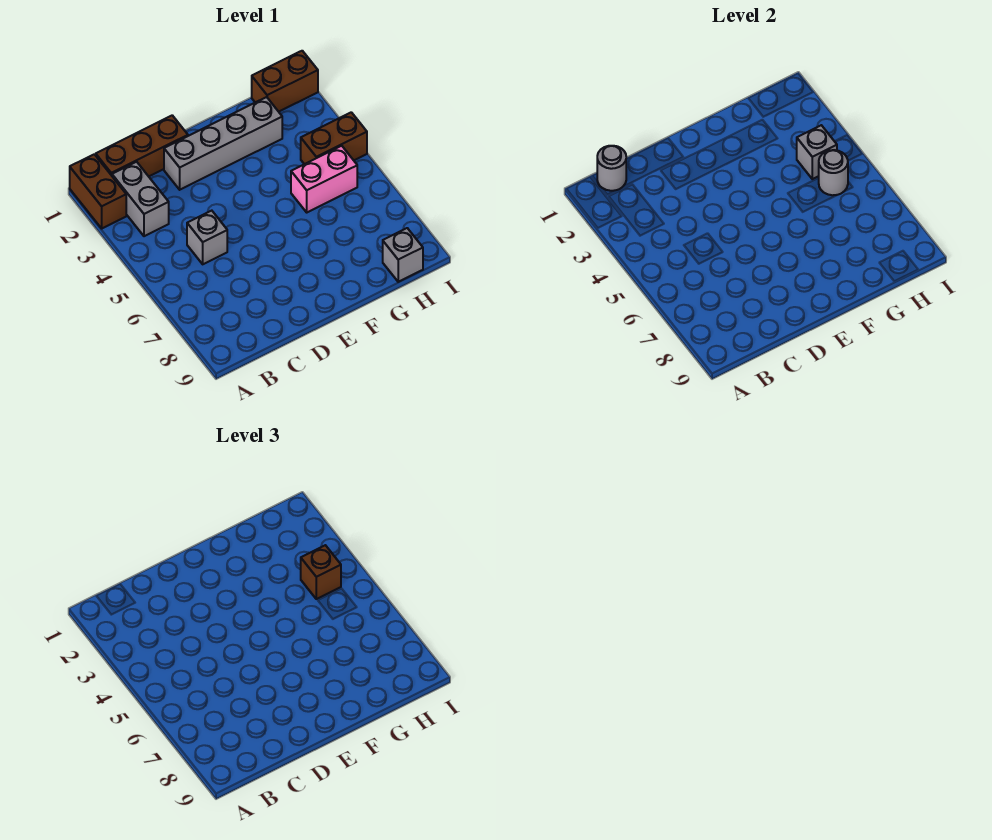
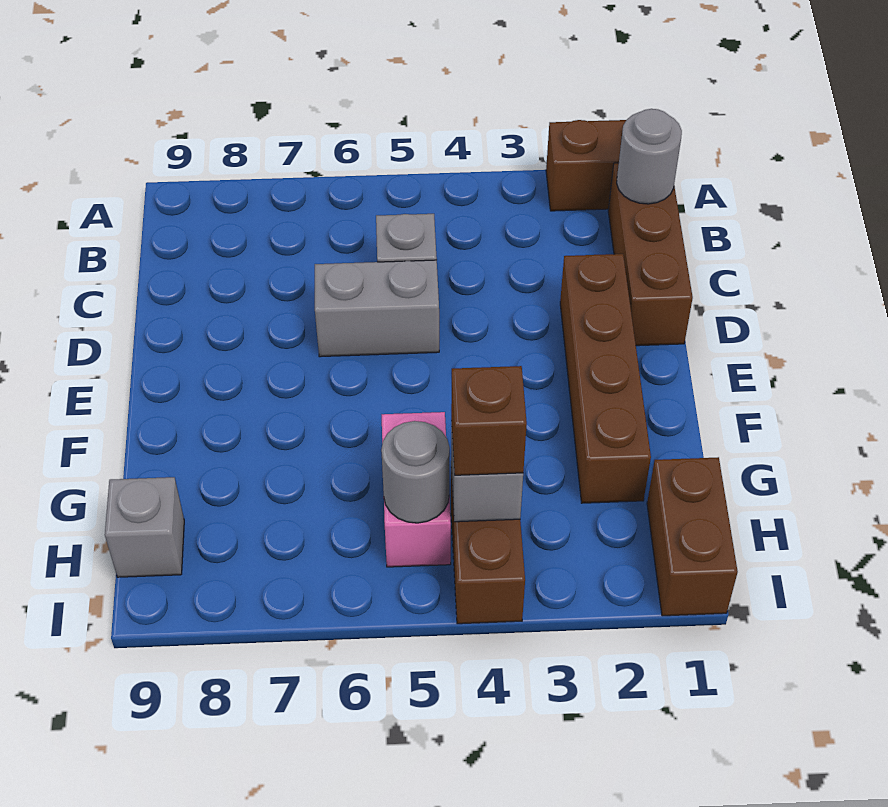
grey brick B2:B3 level 1 -> grey brick D5:D6 level 1
grey brick D2:G2 level 1 -> brown brick D2:G2 level 1

